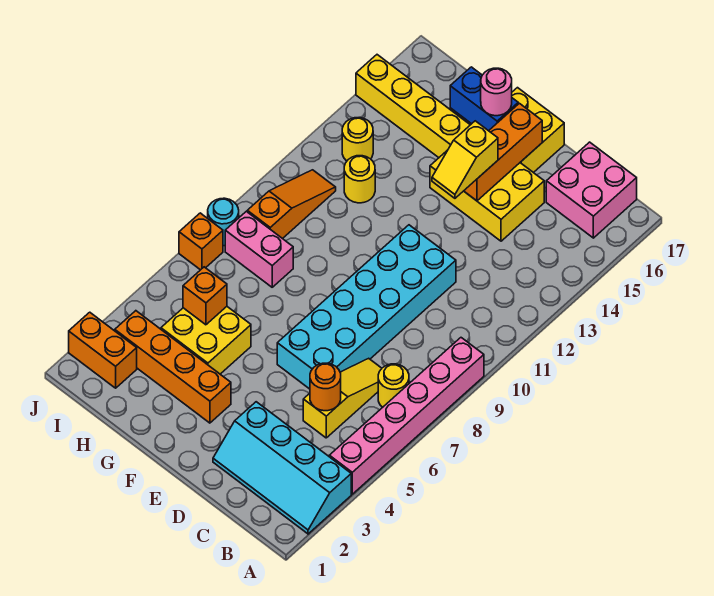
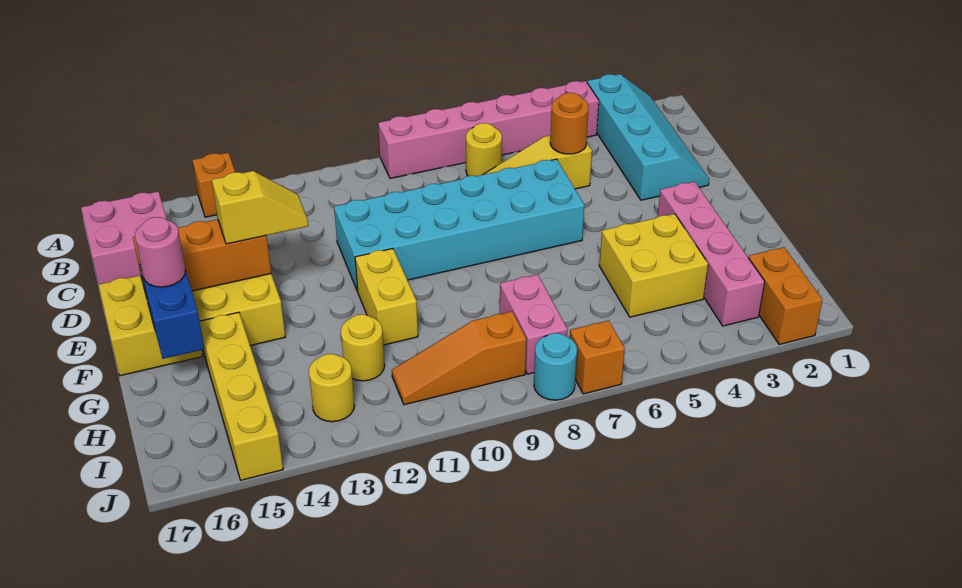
orange brick F3:I3 level 1 -> pink brick F3:I3 level 1
none -> yellow brick F11:G11 level 1
orange brick H5 level 2 -> orange brick A14 level 1

